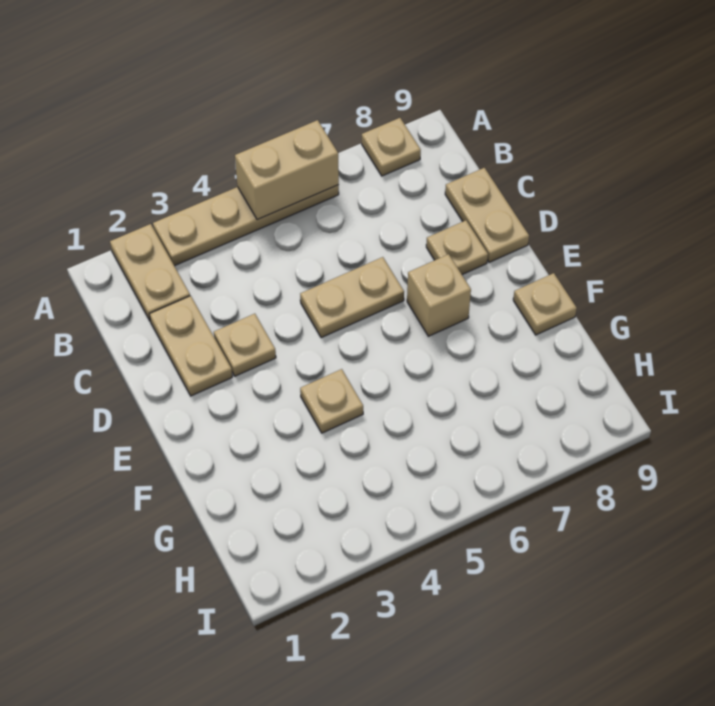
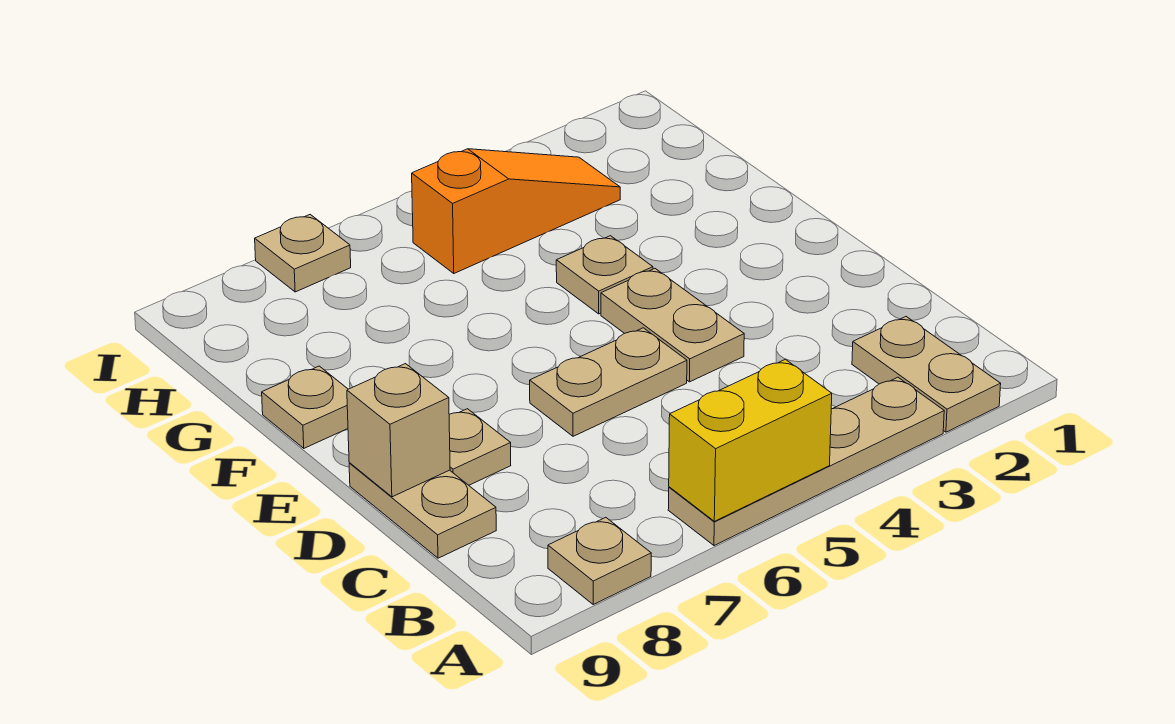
tan brick A5:A6 level 2 -> yellow brick A5:A6 level 2
tan plate C2:D2 level 1 -> tan plate D4:E4 level 1
tan plate D3 level 1 -> tan plate I7 level 1
tan brick E7 level 1 -> tan brick D9 level 2
none -> orange slope H3:H5 level 1 top 5

